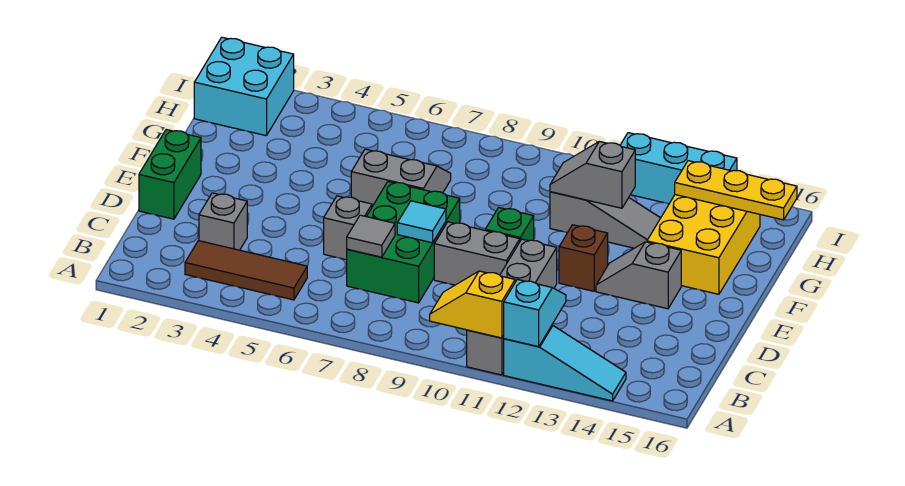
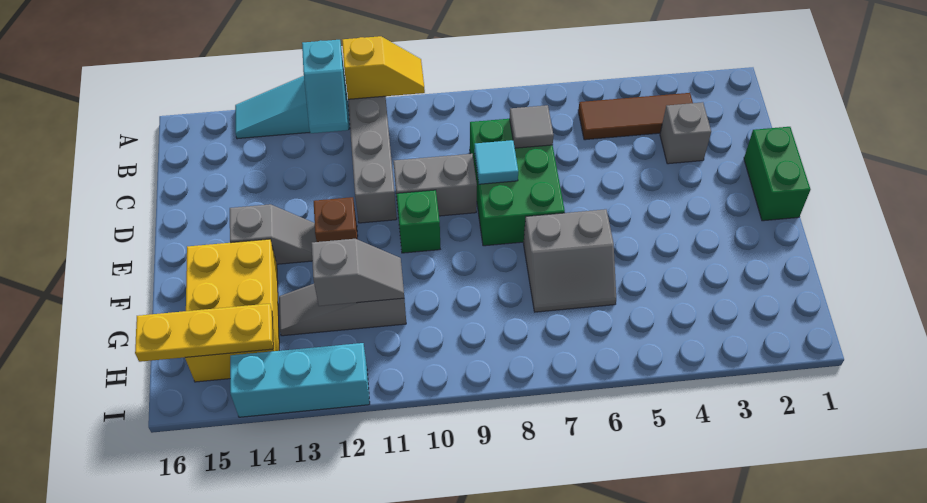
grey brick D6 level 1 -> none
cyan brick H1:I2 level 1 -> none

